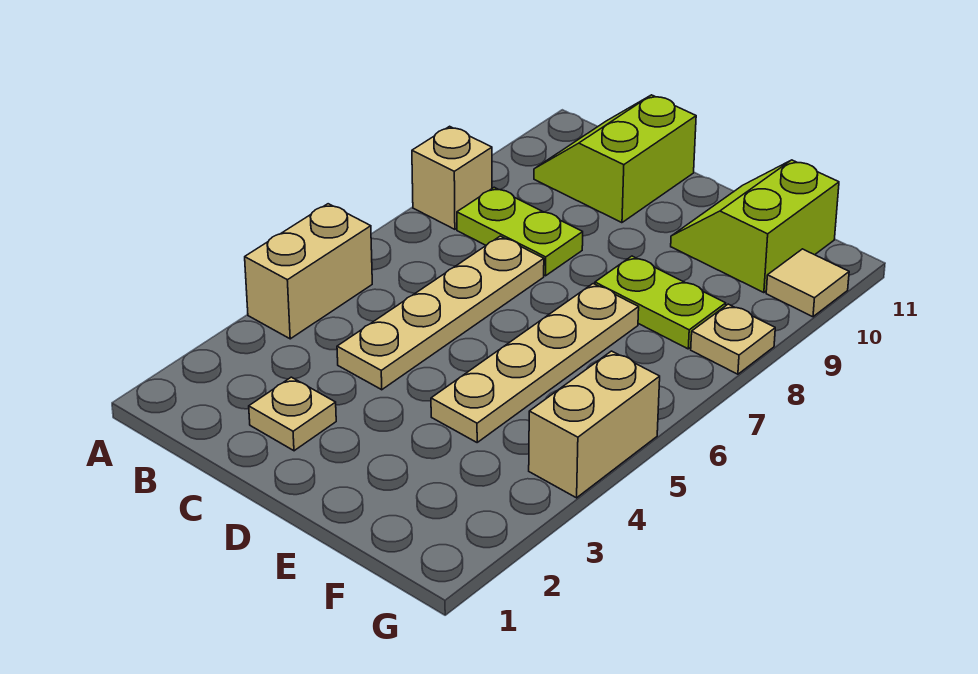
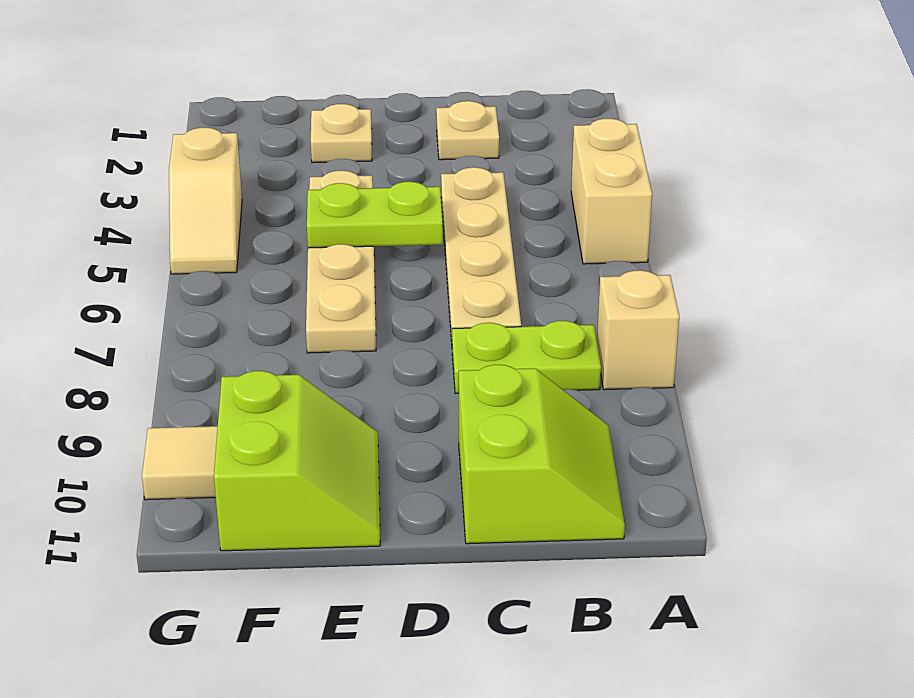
lime plate E8:F8 level 1 -> lime plate D5:E5 level 2
tan brick G4:G5 level 1 -> tan slope G4:G5 level 1 top 4
tan plate G8 level 1 -> tan plate E2 level 1

